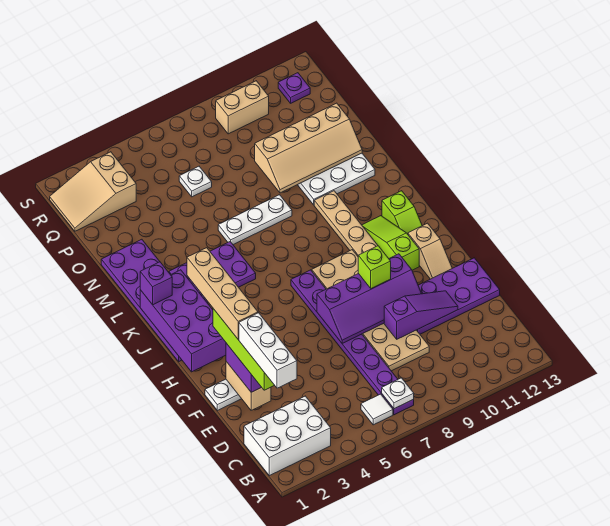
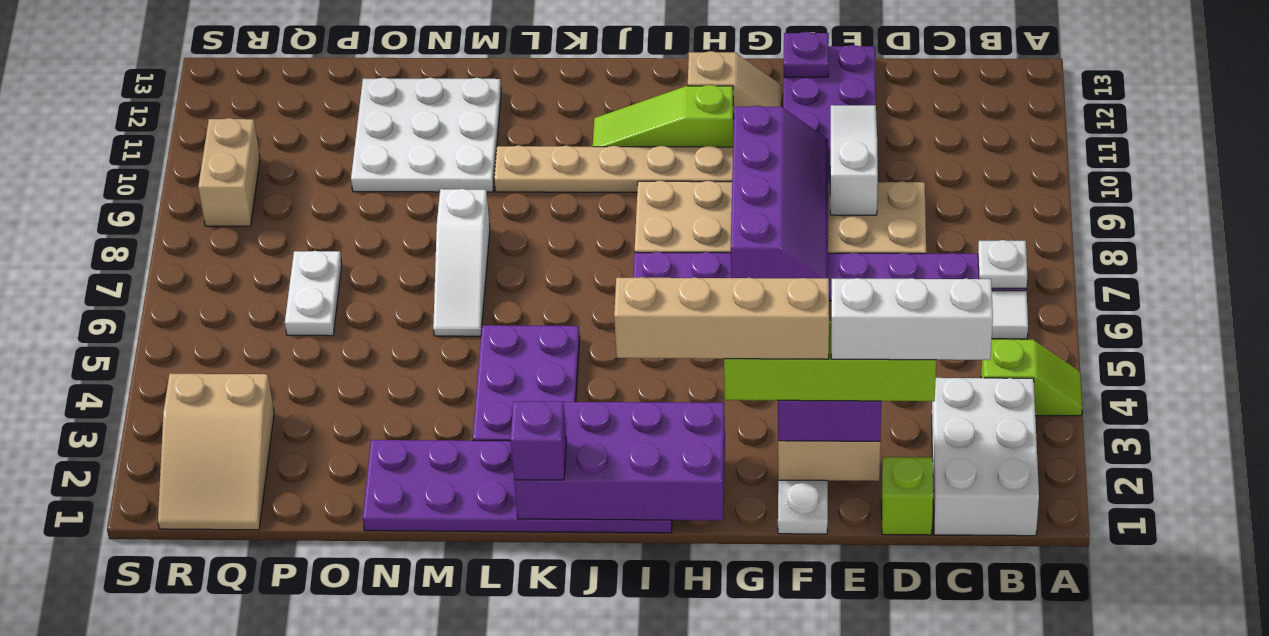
purple slope E9:E11 level 2 top 9 -> white slope E9:E11 level 2 top 9
lime brick G9 level 3 -> lime brick D1 level 1
lime slope I12:J12 level 1 top J -> lime slope A4:B4 level 1 top B
white plate M6:M8 level 1 -> white slope M6:M8 level 1 top 8
tan slope N9:O12 level 2 top O -> none
white plate P6 level 1 -> white plate P6:P7 level 1
purple plate R12 level 1 -> purple plate F13 level 2

